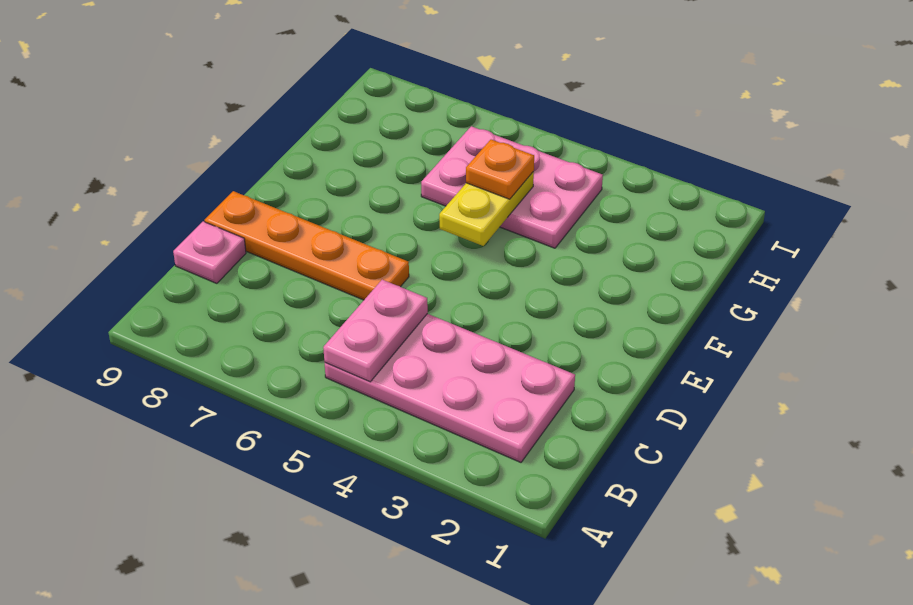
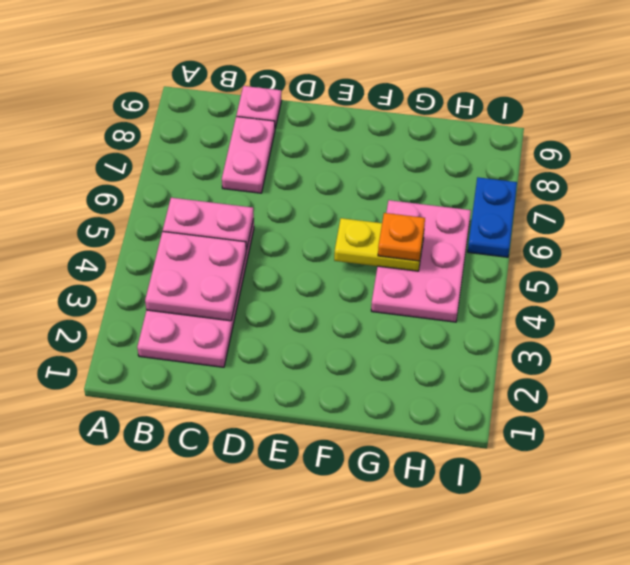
none -> pink plate B3:C4 level 2
none -> pink plate C7:C8 level 1
orange plate D6:D9 level 1 -> none
none -> blue plate I6:I7 level 1

